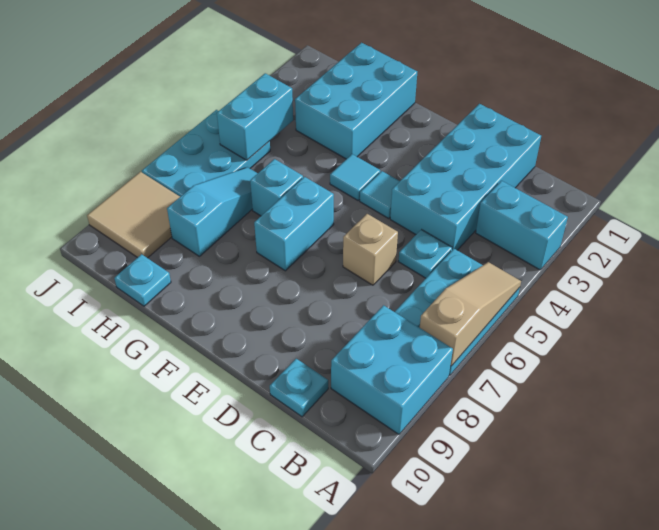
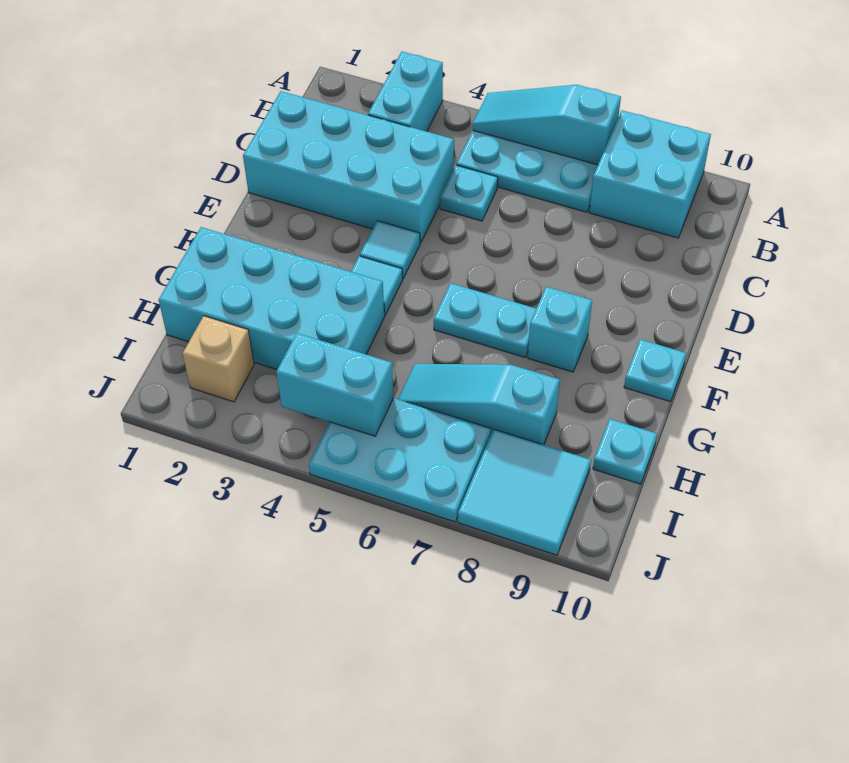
tan slope A5:A7 level 2 top 7 -> cyan slope A5:A7 level 2 top 7
cyan plate C10 level 1 -> cyan plate F10 level 1
tan brick D6 level 1 -> tan brick I2 level 1
cyan brick F6:F7 level 1 -> cyan plate F6:F7 level 1
cyan brick G1:H3 level 1 -> cyan brick G1:H4 level 1
cyan brick G6 level 1 -> cyan brick F8 level 1
tan tile I8:J9 level 1 -> cyan tile I8:J9 level 1

